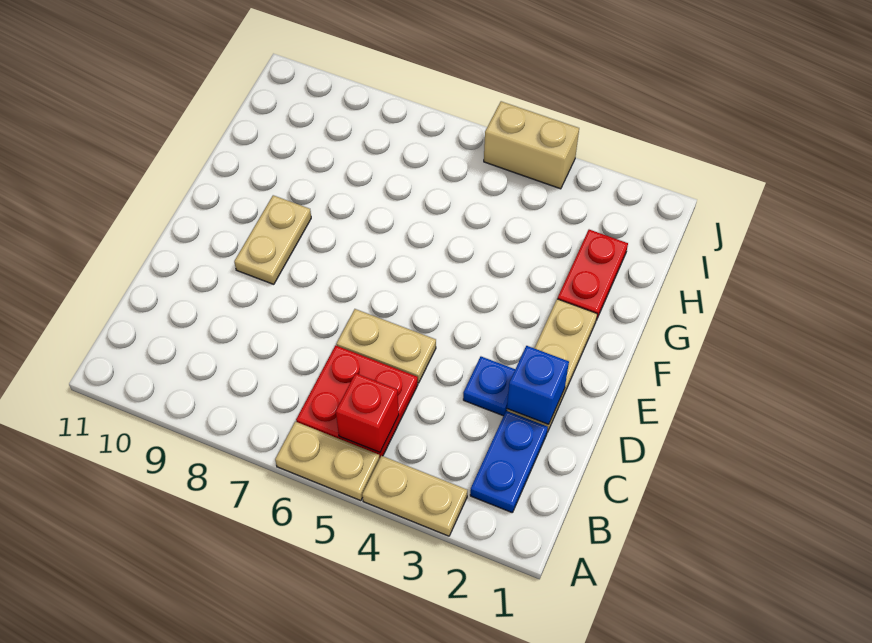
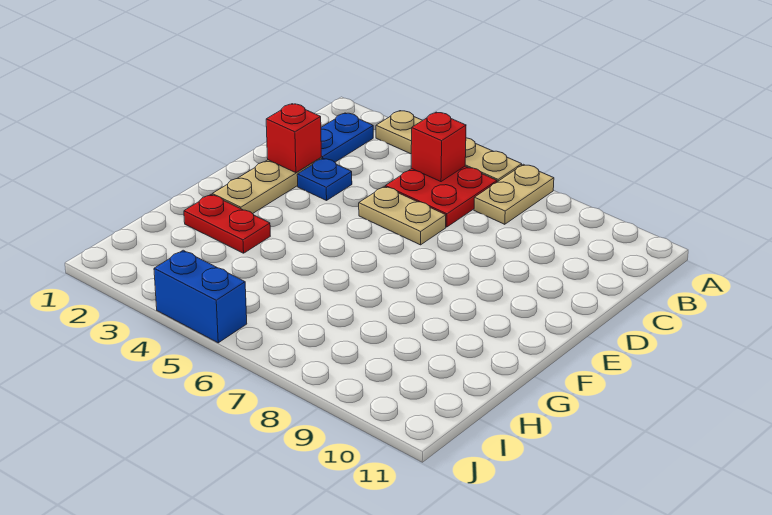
blue brick D2 level 2 -> red brick D2 level 2
tan plate E9:F9 level 1 -> tan plate A7:B7 level 1
red plate G2:H2 level 1 -> red plate G2:G3 level 1
tan brick J4:J5 level 1 -> blue brick J4:J5 level 1

